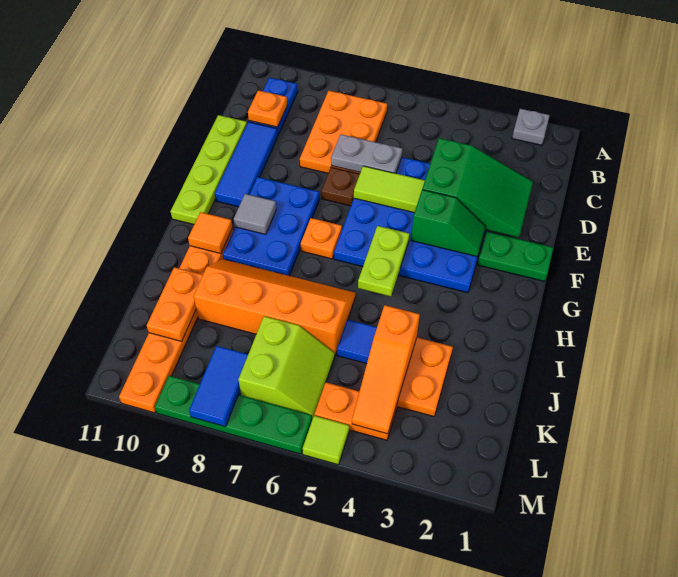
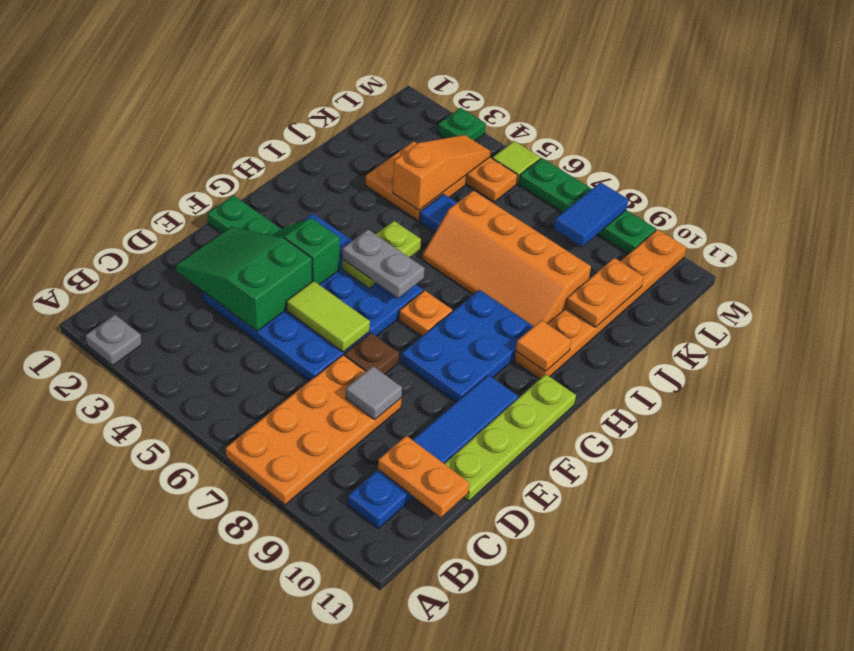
orange plate B7:D8 level 1 -> orange plate A7:D8 level 1
orange plate C10 level 2 -> orange plate C10:C11 level 2
grey plate D6:D7 level 2 -> grey plate G5:G6 level 3
grey tile G9 level 2 -> grey tile D8 level 2
lime slope K6:L7 level 1 top 7 -> none
none -> green plate M3 level 1

